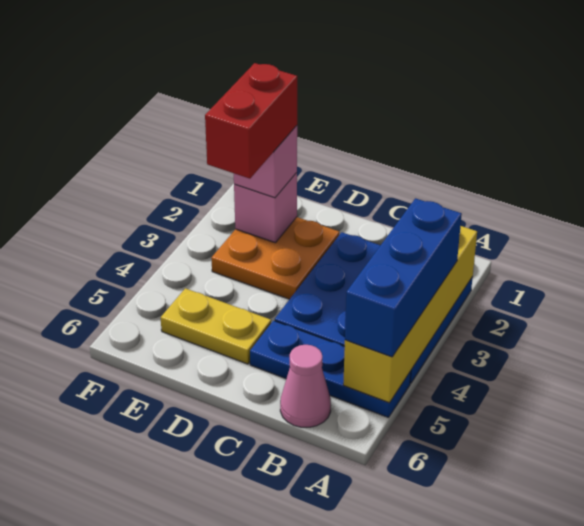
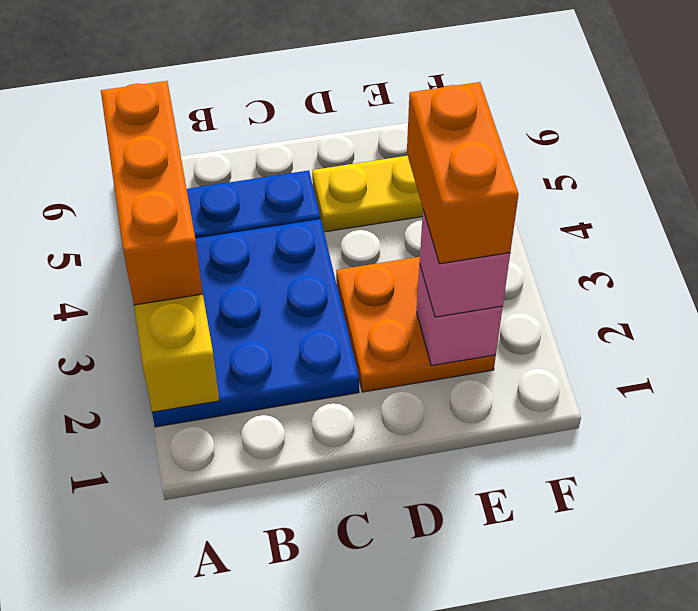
blue brick A3:A5 level 3 -> orange brick A3:A5 level 3
pink cone B6 level 1 -> none
red brick E2:E3 level 4 -> orange brick E2:E3 level 4

